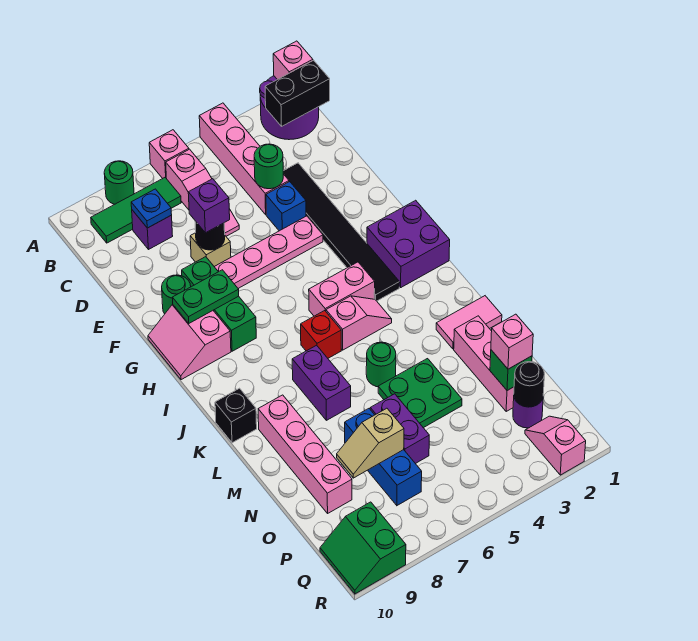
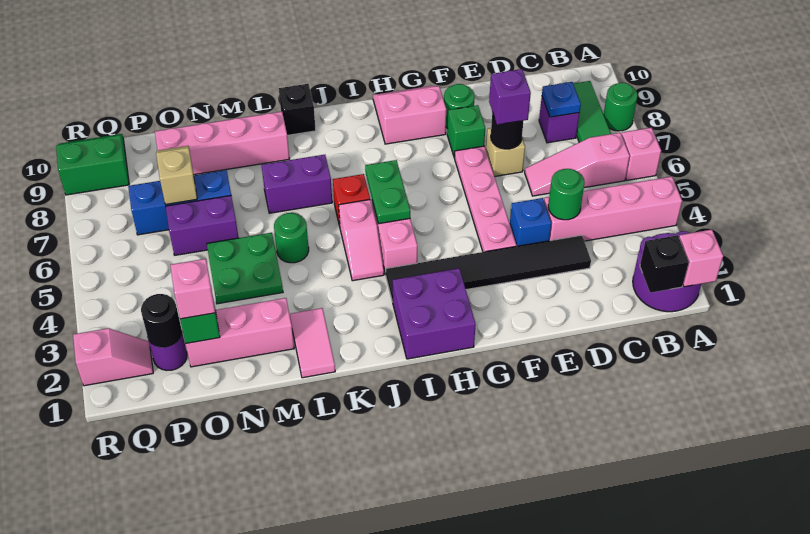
black brick B1:B2 level 2 -> black brick B1 level 2
green brick F8:H8 level 1 -> green brick F8 level 1
green plate G8:G9 level 2 -> green plate I5:I6 level 2

